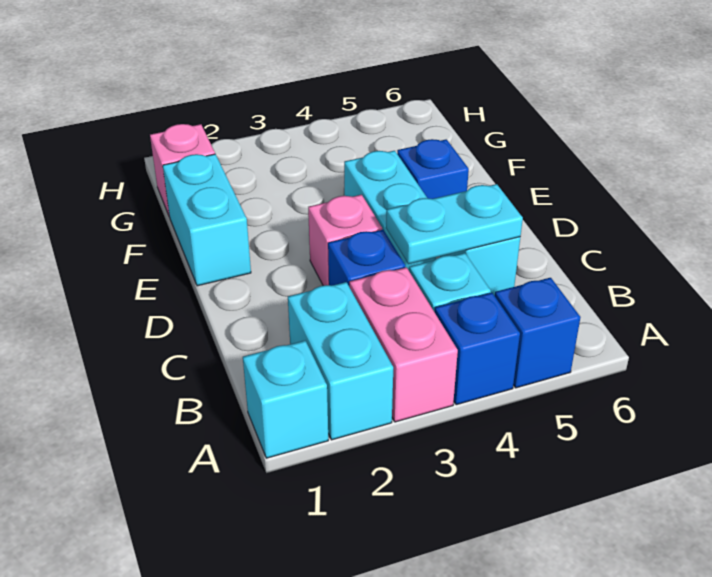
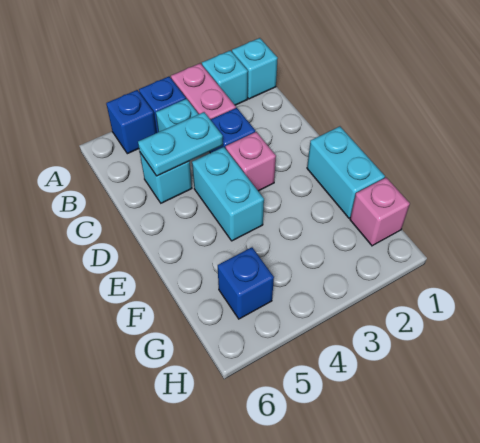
cyan brick A2:B2 level 1 -> cyan brick A2 level 1
blue brick E5 level 1 -> blue brick G5 level 1

